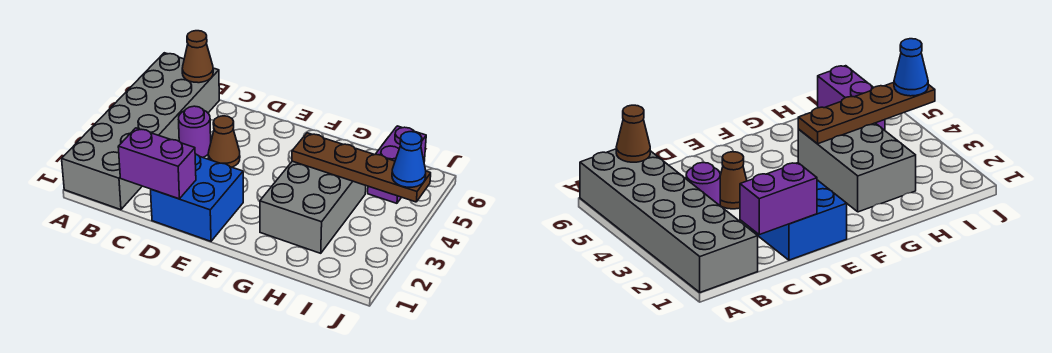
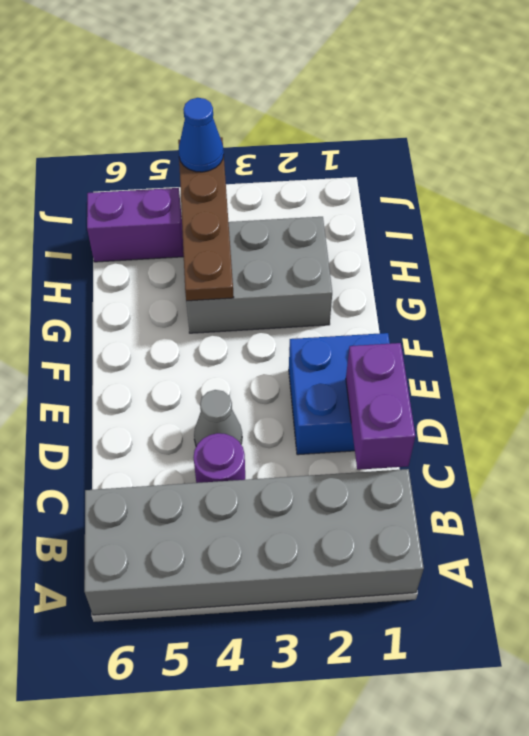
brown cone B6 level 2 -> none
brown cone D4 level 1 -> grey cone D4 level 1

